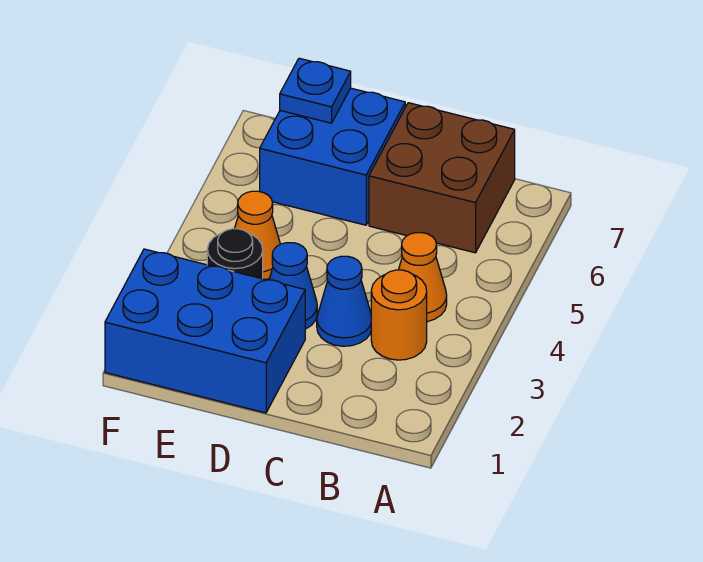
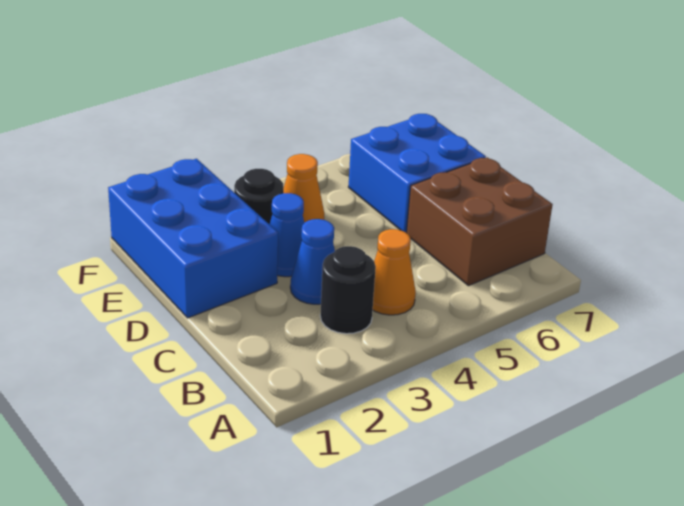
orange round brick B3 level 1 -> black round brick B3 level 1
blue plate E7 level 2 -> none

